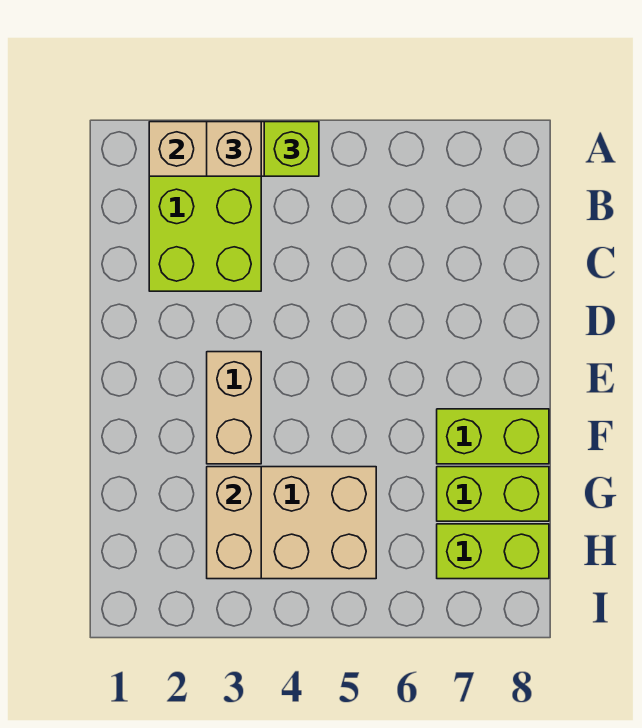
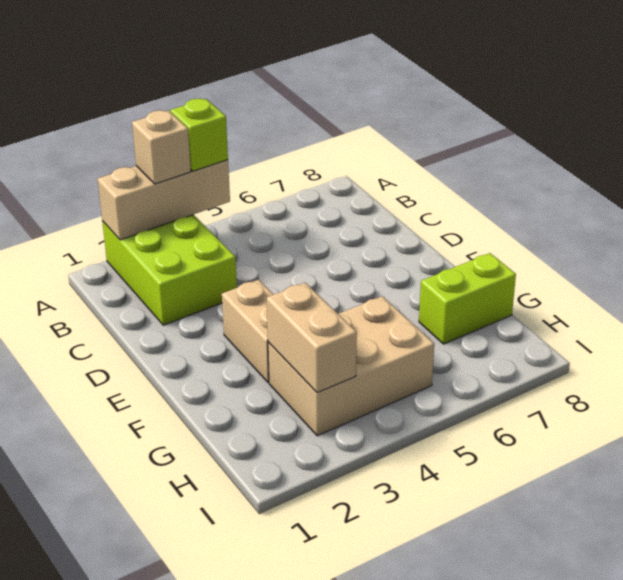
lime brick F7:F8 level 1 -> none
lime brick H7:H8 level 1 -> none

